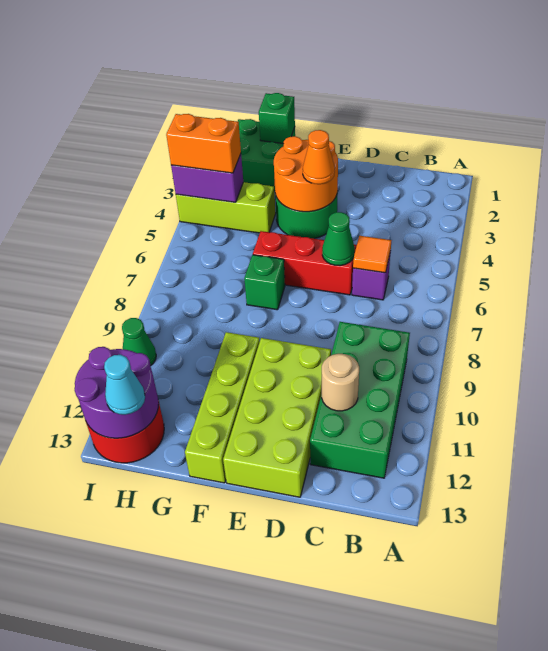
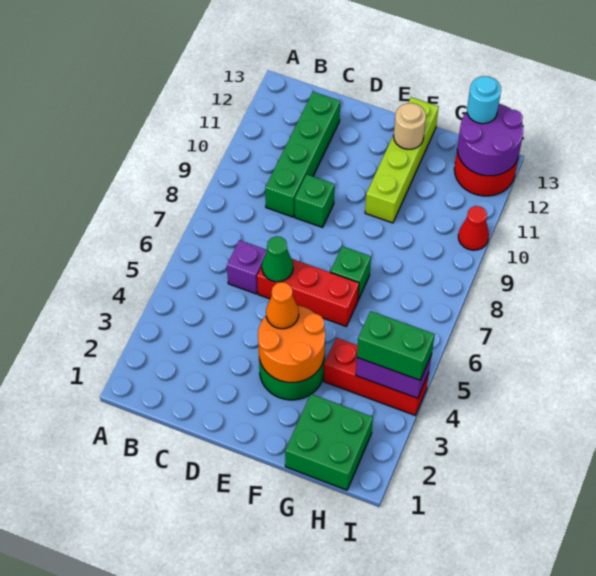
green brick B9:C12 level 1 -> green brick C9:C12 level 1
orange tile C6 level 2 -> none
tan round brick C11 level 2 -> tan round brick F12 level 2
lime brick D10:E13 level 1 -> none
green brick G1 level 2 -> green brick D9 level 1
lime brick G4:I4 level 1 -> red brick G4:I4 level 1
orange brick H4:I4 level 3 -> green brick H4:I4 level 3
cyan cone H13 level 3 -> cyan round brick H13 level 3
green cone I10 level 1 -> red cone I10 level 1

